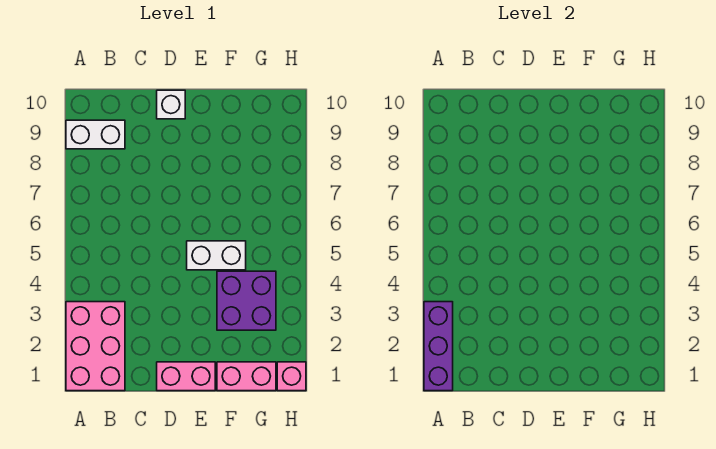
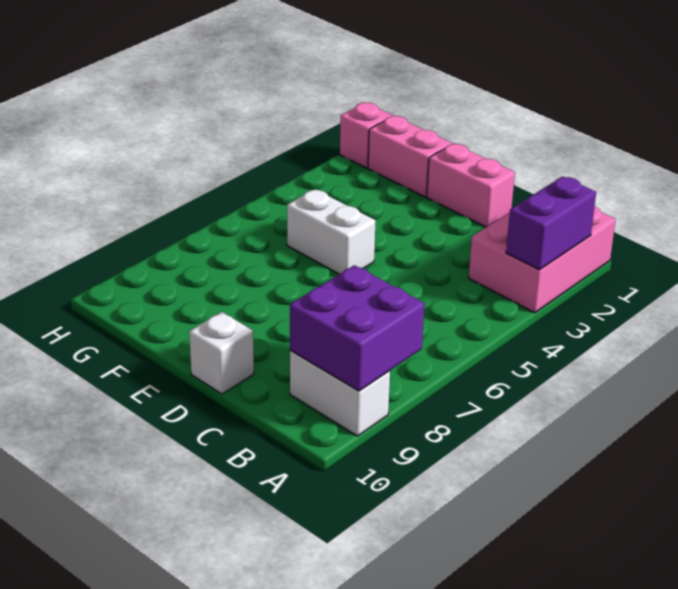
purple brick A1:A3 level 2 -> purple brick A2:A3 level 2
purple brick F3:G4 level 1 -> purple brick A8:B9 level 2

